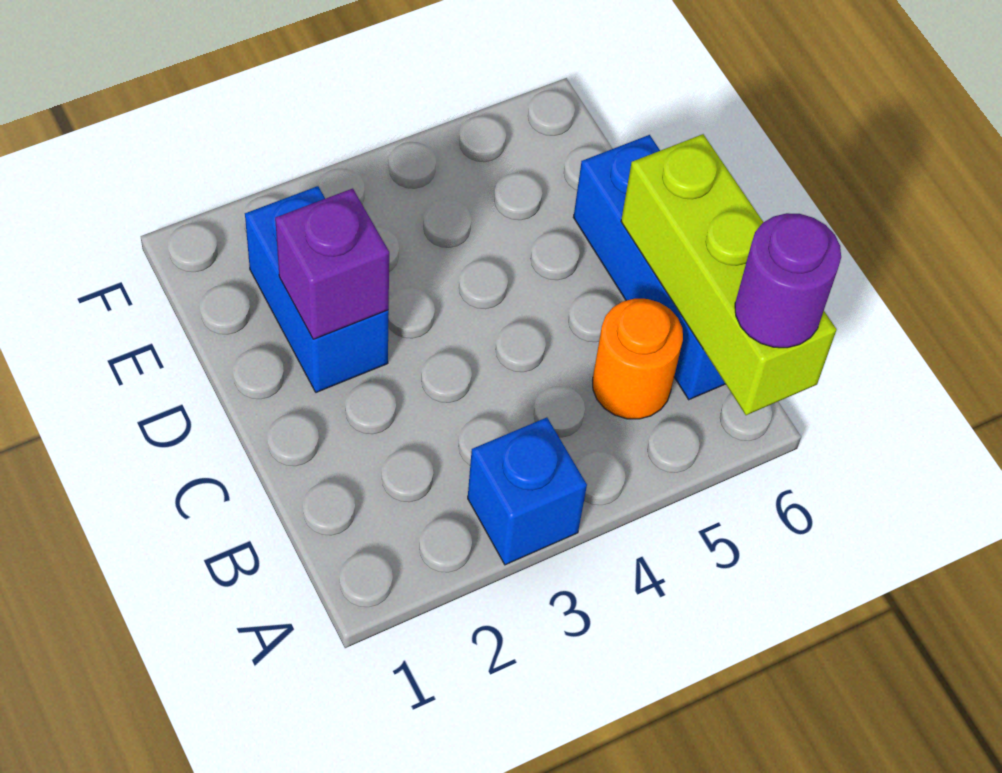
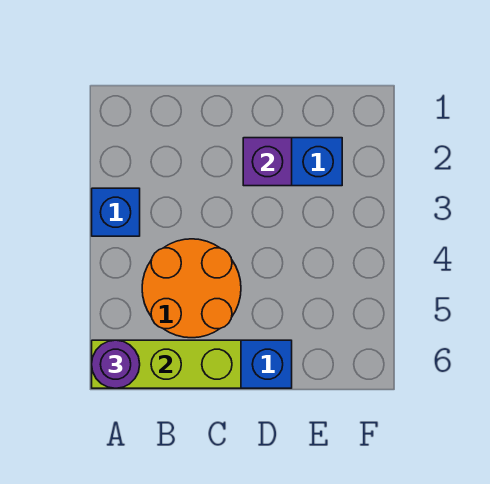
orange round brick B5 level 1 -> orange round brick B4:C5 level 1

